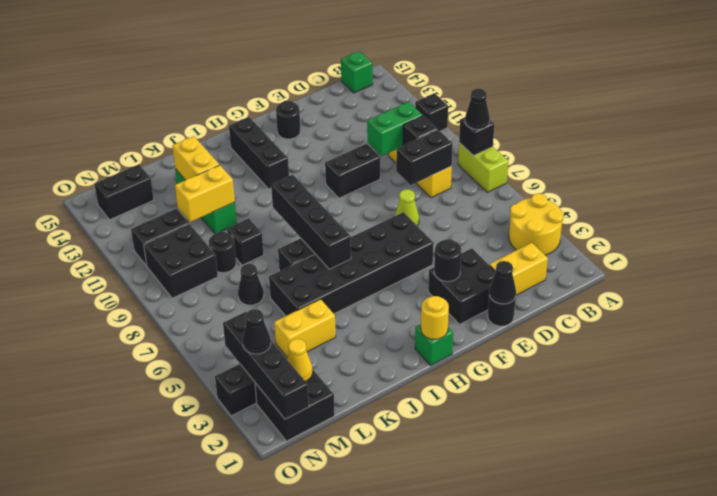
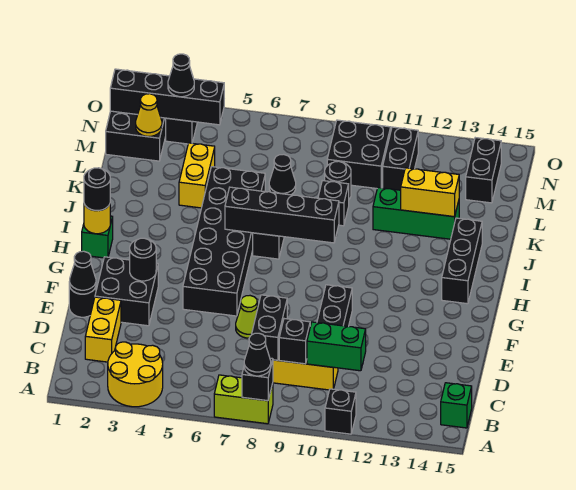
green brick C10:D10 level 2 -> green brick C10:C11 level 2
black round brick F14 level 1 -> black round brick H1 level 3
black brick H12:H14 level 1 -> black brick H14:J14 level 1
yellow brick K11:L11 level 2 -> none

